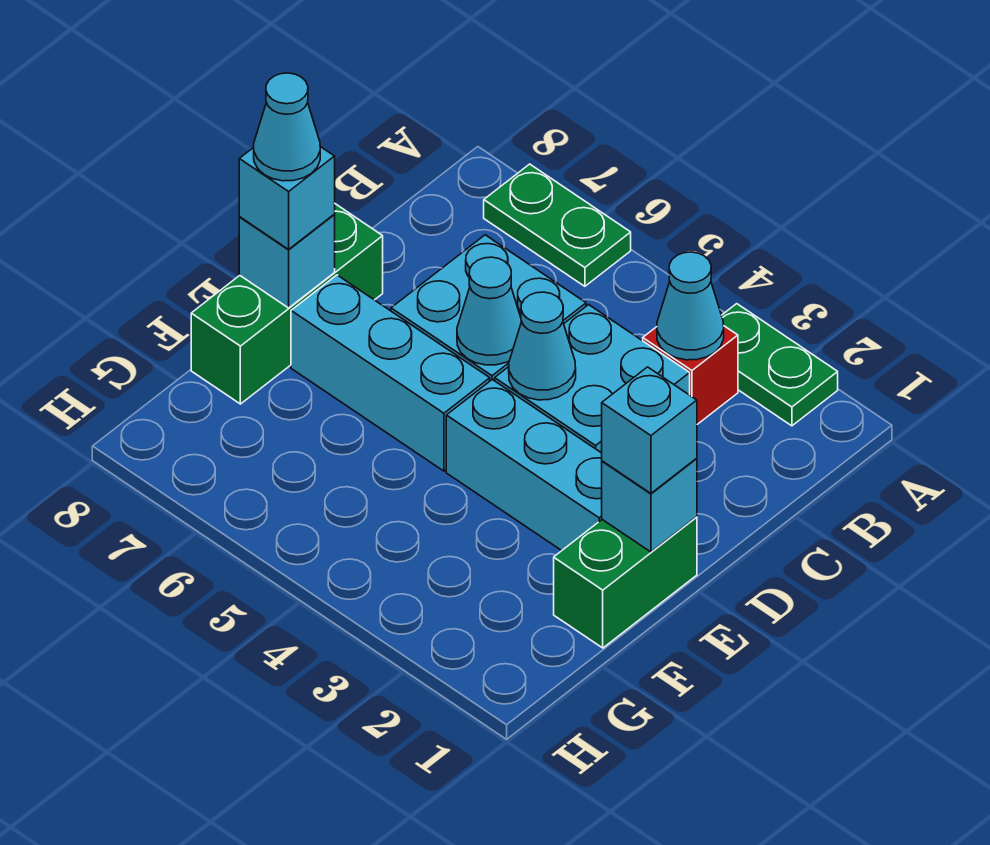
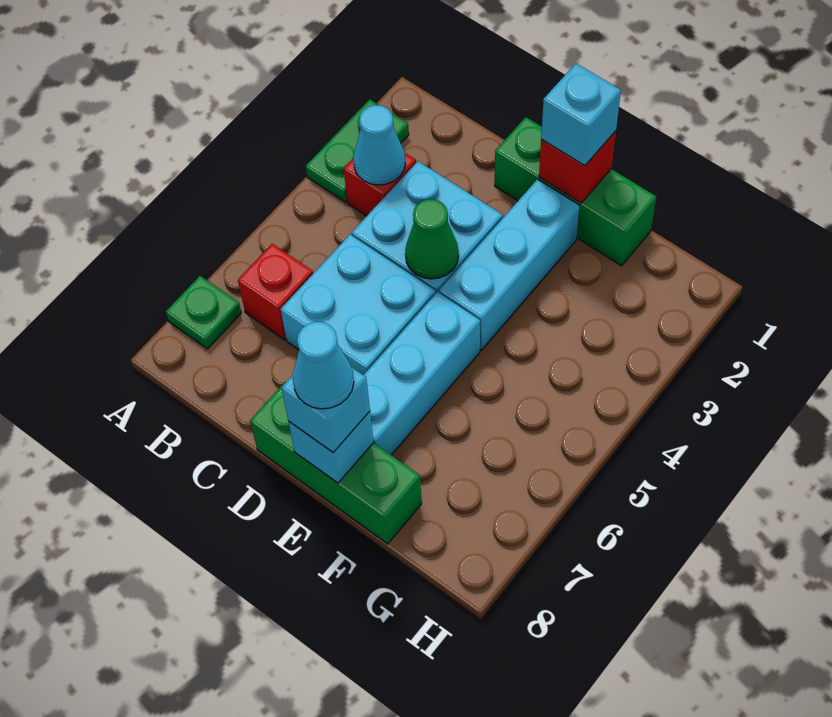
green plate A6:A7 level 1 -> green plate A7 level 1
none -> red brick B6 level 1
cyan cone D4 level 2 -> green cone D4 level 2
cyan cone D5 level 2 -> none
green brick E1:F1 level 1 -> green brick D1:F1 level 1
cyan brick E1 level 2 -> red brick E1 level 2

